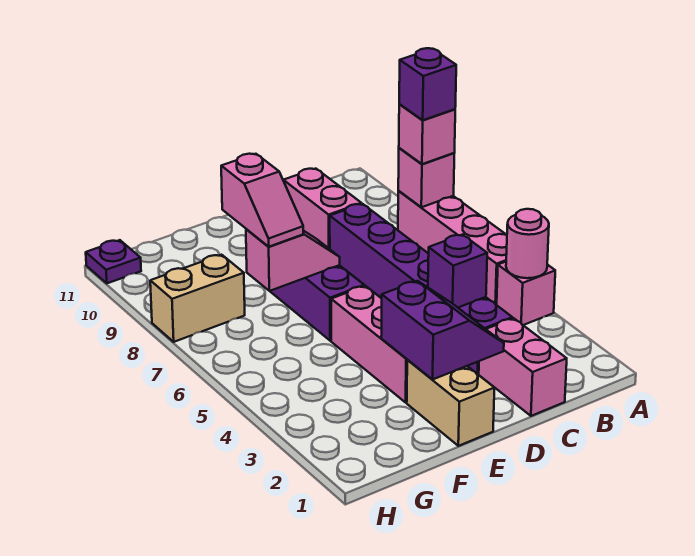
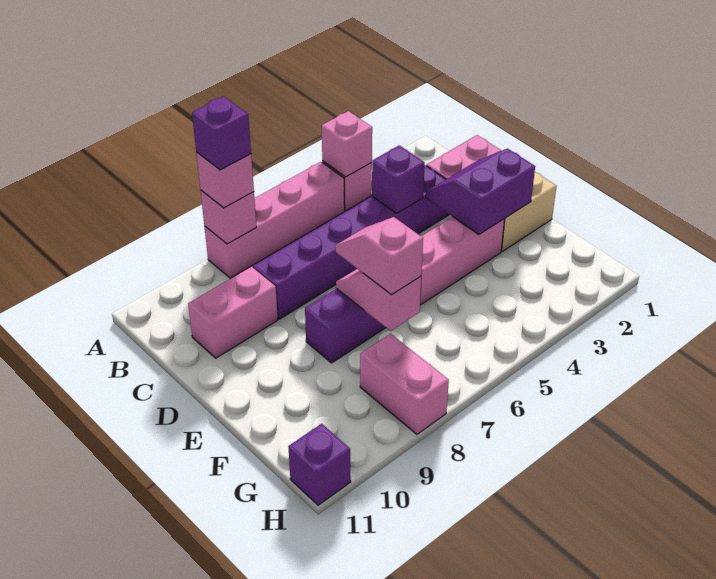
pink round brick A4 level 2 -> pink brick A4 level 2
pink slope F7:F8 level 3 top 8 -> pink slope E7:F7 level 3 top F
tan brick G8:H8 level 1 -> pink brick G8:H8 level 1
purple plate H11 level 1 -> purple brick H11 level 1

